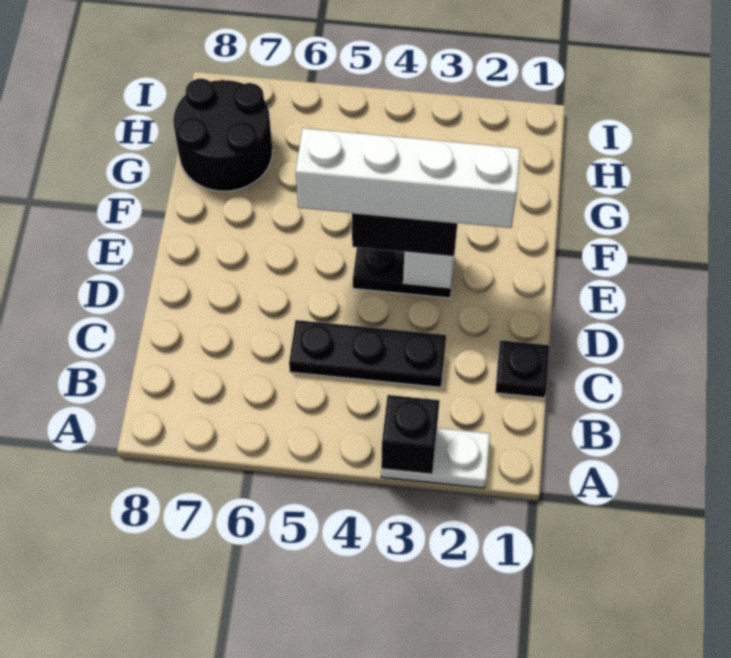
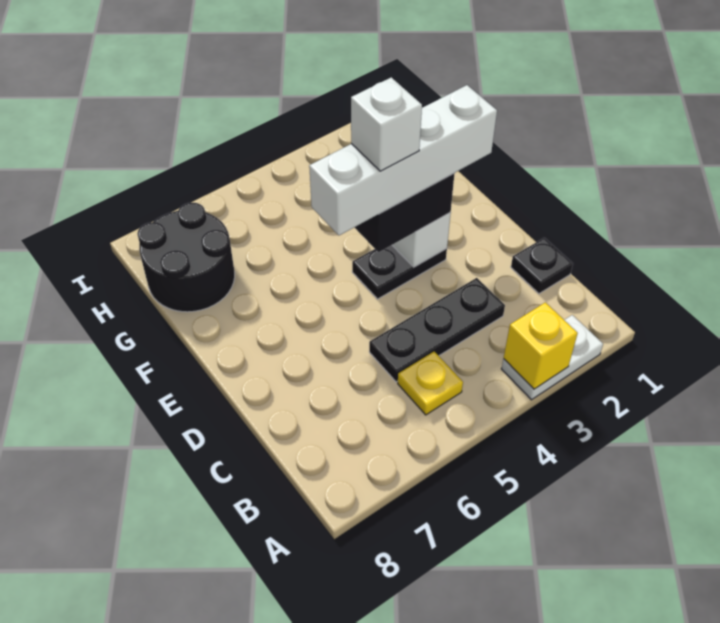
black brick A3 level 2 -> yellow brick A3 level 2
none -> yellow plate B5 level 1
none -> white brick E4 level 5

